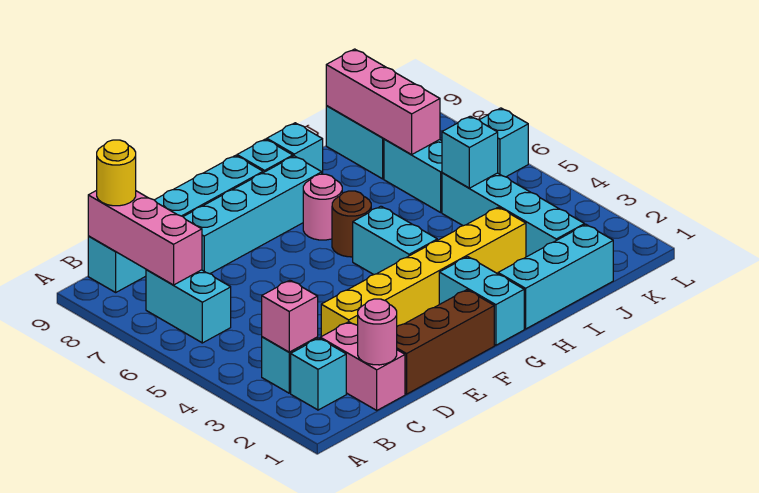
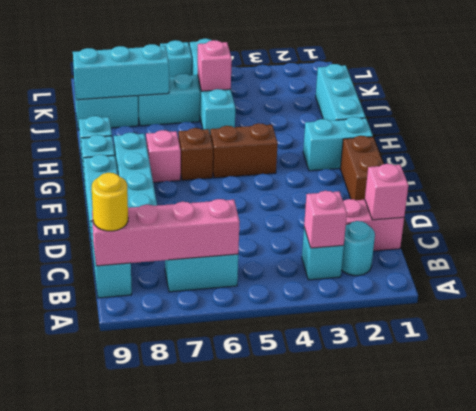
cyan brick B2 level 1 -> cyan round brick B2 level 1
pink brick B7:B9 level 2 -> pink brick B6:B9 level 2
pink round brick C1 level 2 -> pink brick C1 level 2
brown brick D1:F1 level 1 -> brown brick E1:F1 level 1
yellow brick D3:I3 level 1 -> none
cyan brick G4:G5 level 1 -> brown brick G4:G5 level 1
brown round brick G6 level 1 -> brown brick G6 level 1
pink round brick G7 level 1 -> pink brick G7 level 1
cyan brick J2:J5 level 1 -> cyan brick I5:L5 level 1
cyan brick J5 level 2 -> pink brick J5 level 2
pink brick J7:J9 level 2 -> cyan brick J7:J9 level 2

